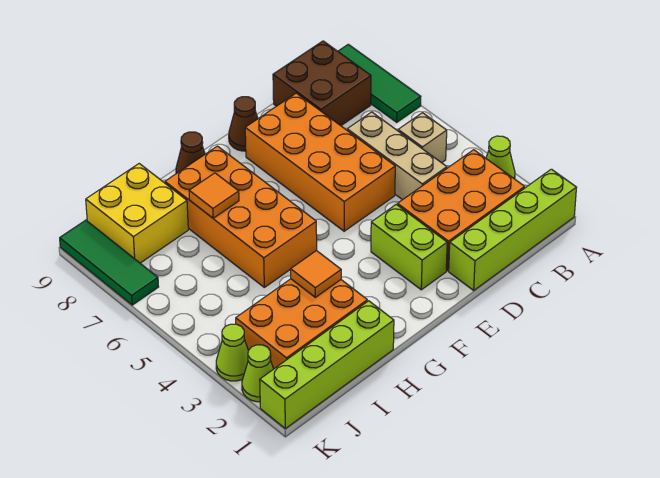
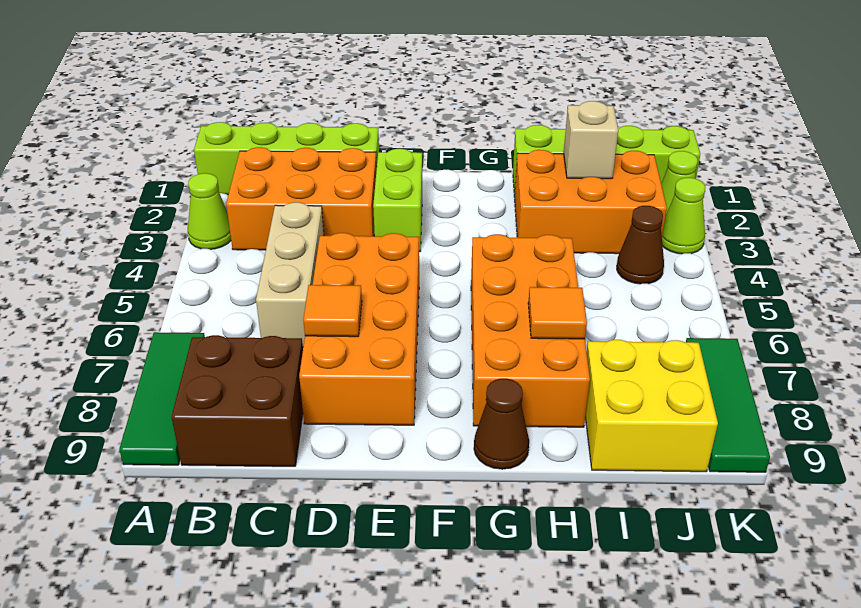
tan brick B5 level 1 -> tan brick I2 level 2
brown cone E9 level 1 -> brown cone J4 level 1
orange tile H3 level 2 -> orange tile D7 level 2

